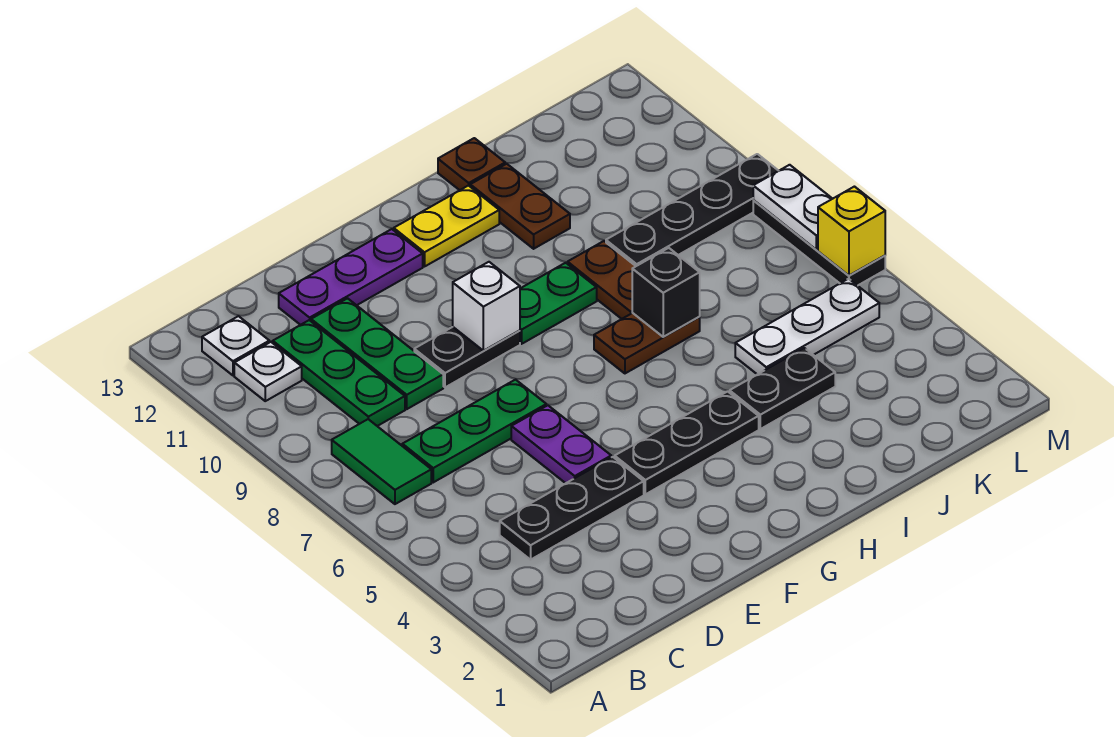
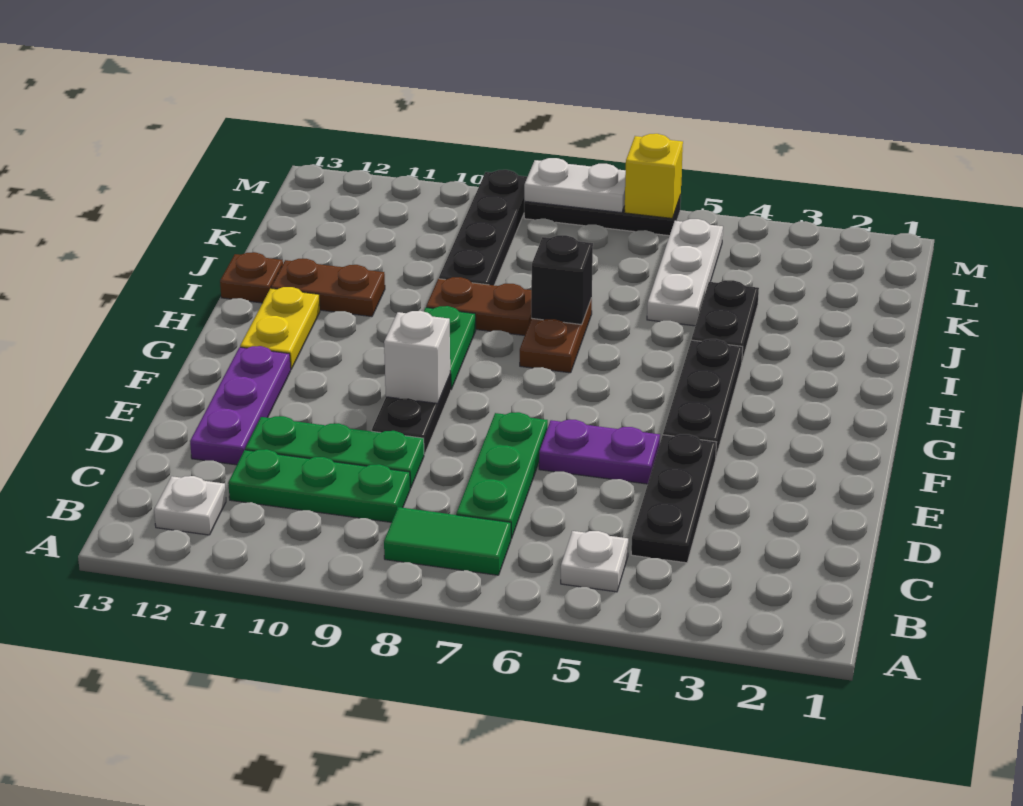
white plate B11 level 1 -> white plate B5 level 1

